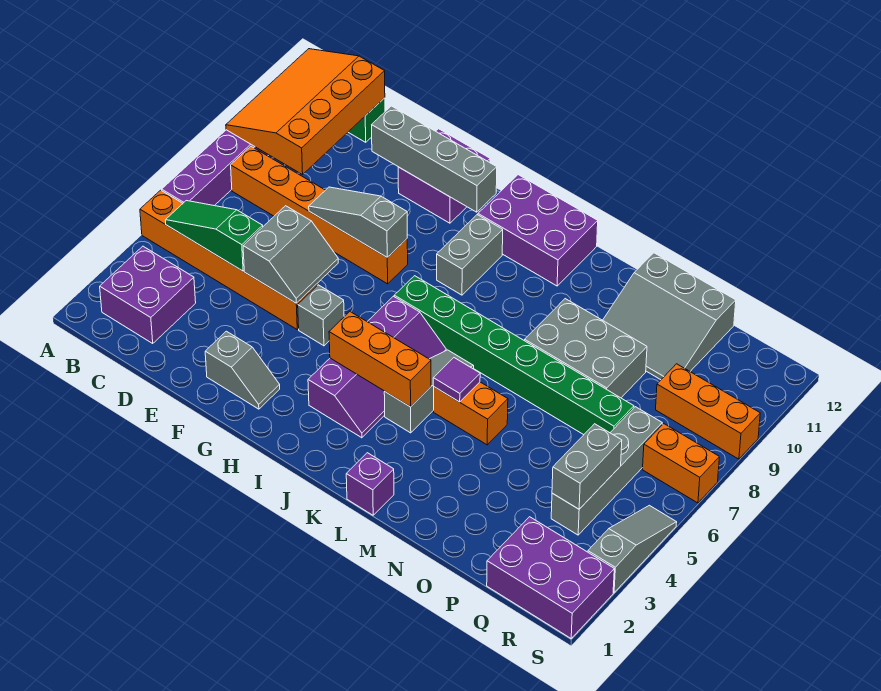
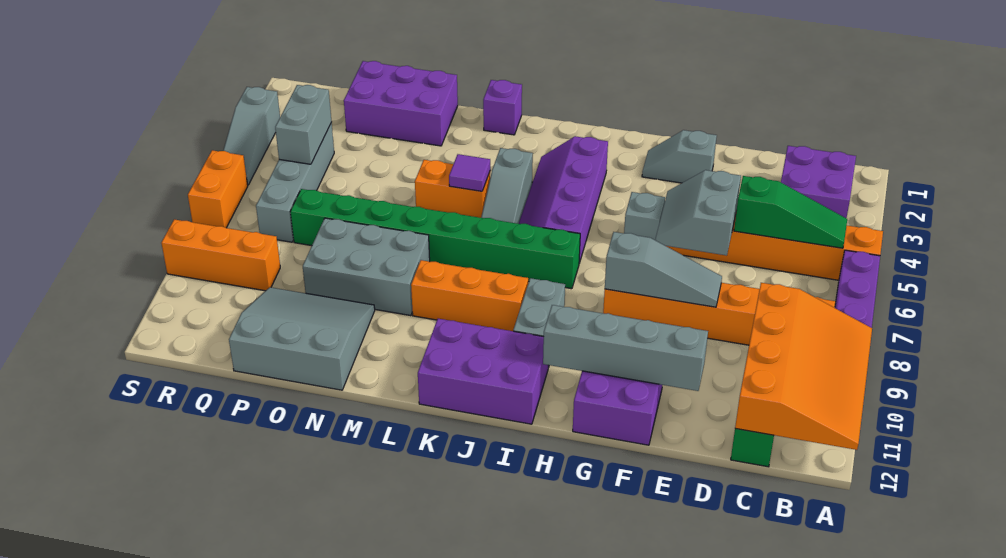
orange brick I4:K4 level 2 -> orange brick J9:L9 level 1
purple brick Q1:S2 level 1 -> purple brick N1:P2 level 1
orange brick R7:S7 level 1 -> orange brick S6:S7 level 1

